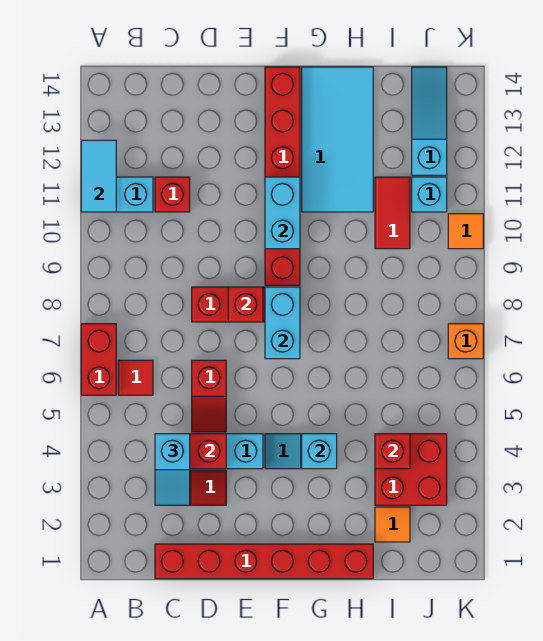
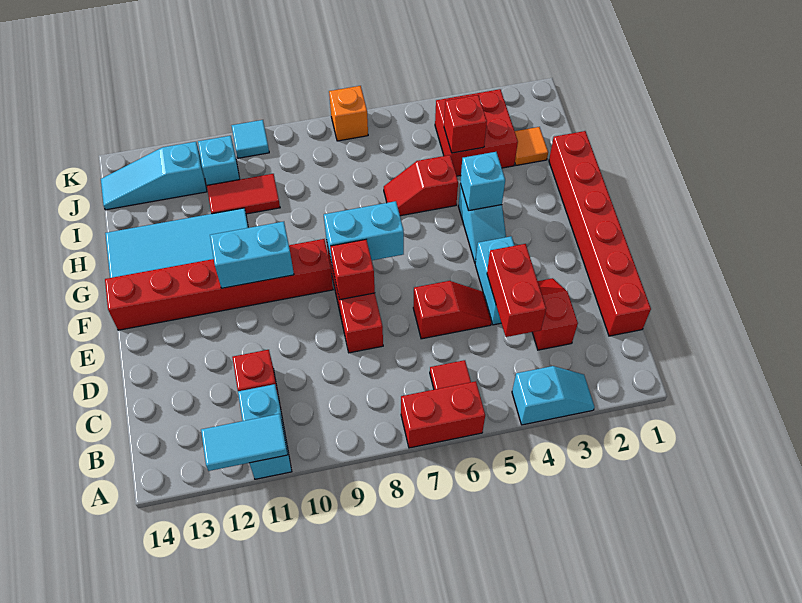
cyan slope C3:C4 level 3 top 4 -> cyan slope A3:A4 level 1 top 4
none -> red slope H5:H6 level 1 top 5
orange tile K10 level 1 -> cyan tile K10 level 1

